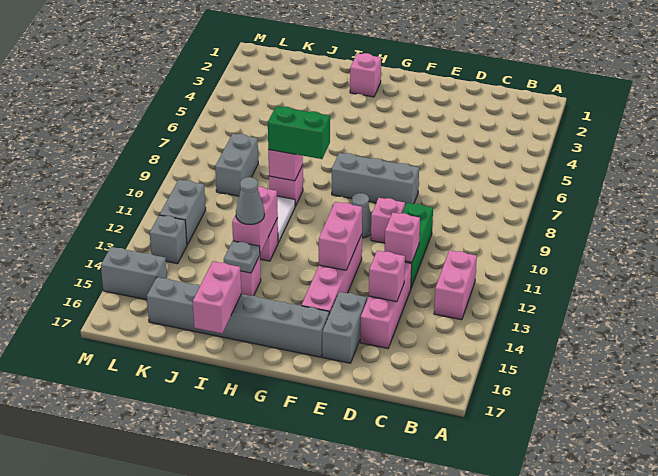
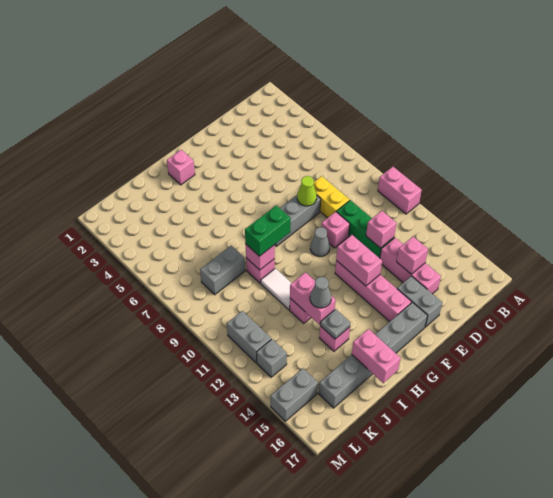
pink brick B12:B13 level 1 -> pink brick A10:A11 level 1
none -> yellow brick D8:D9 level 1
none -> lime cone E8 level 2
grey brick K8:K9 level 1 -> grey brick J8:K8 level 1

